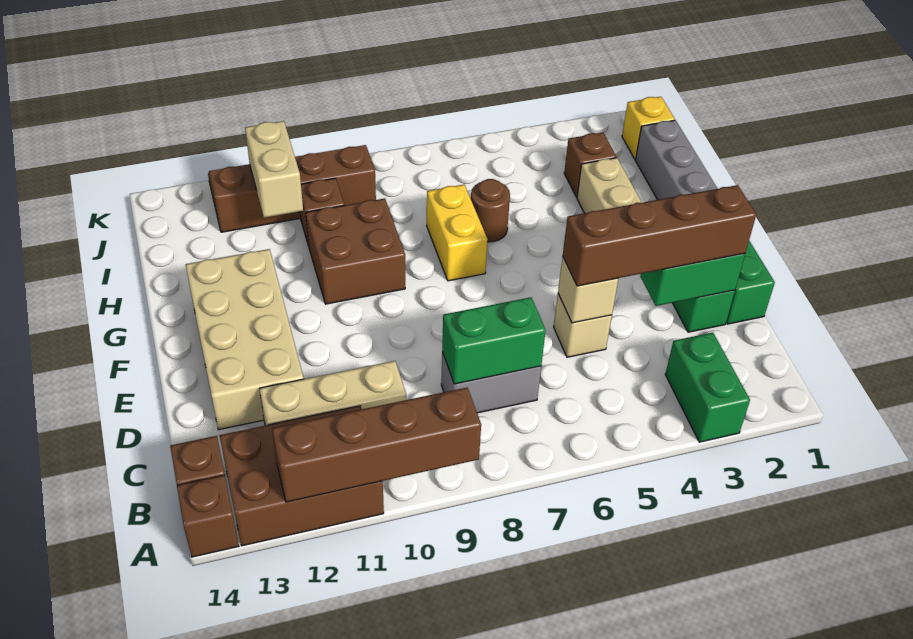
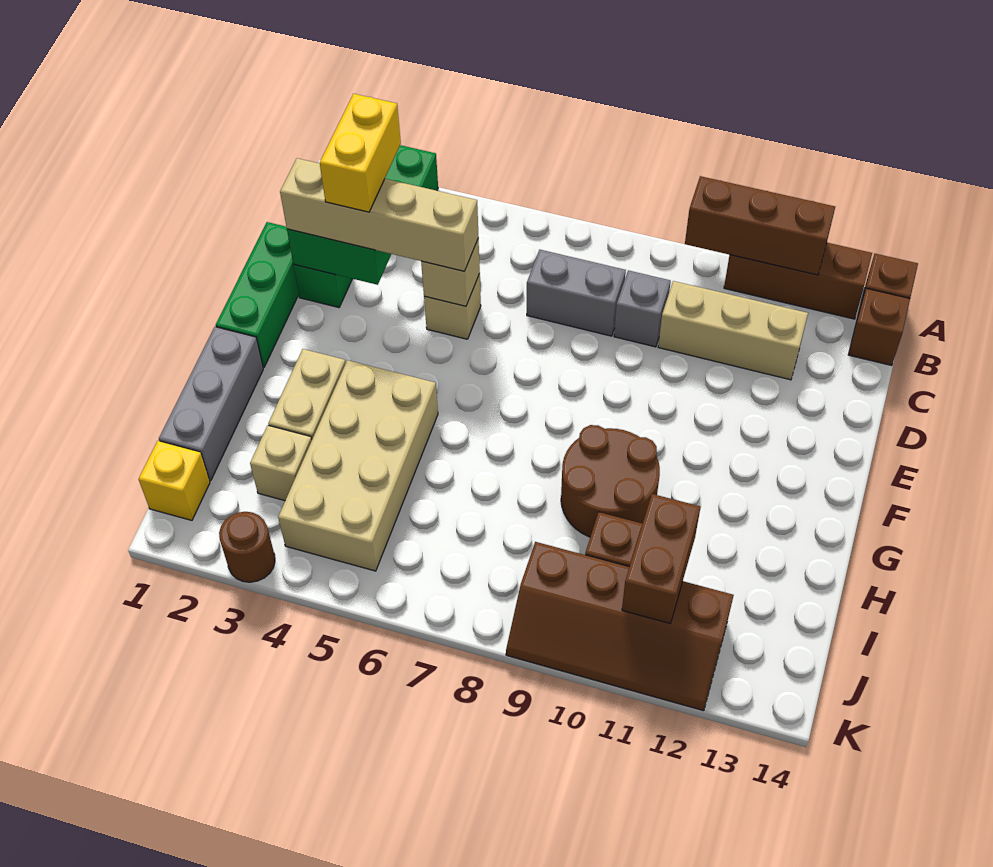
brown brick A9:A12 level 2 -> brown brick A10:A12 level 2
brown brick A11:B13 level 1 -> brown brick A11:A13 level 1
green brick C7:C8 level 2 -> none
none -> grey brick C9 level 1
brown brick D2:D5 level 3 -> tan brick D2:D5 level 3
tan brick D12:G13 level 1 -> tan brick G4:J5 level 1
yellow brick G7:H7 level 1 -> yellow brick C3:D3 level 4
brown brick G9:H10 level 1 -> brown round brick G9:H10 level 1
brown round brick H6 level 1 -> brown round brick K3 level 1
brown brick I3 level 1 -> tan brick I3 level 1
tan brick I11:J11 level 2 -> brown brick I11:J11 level 2

